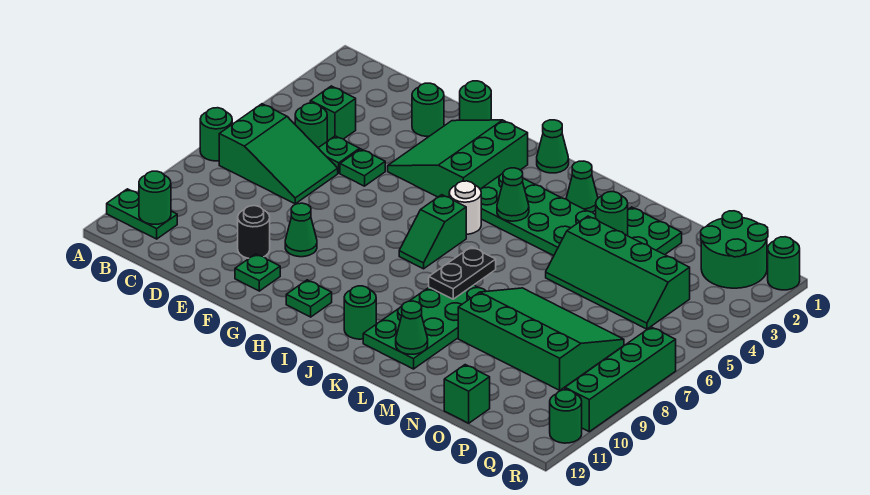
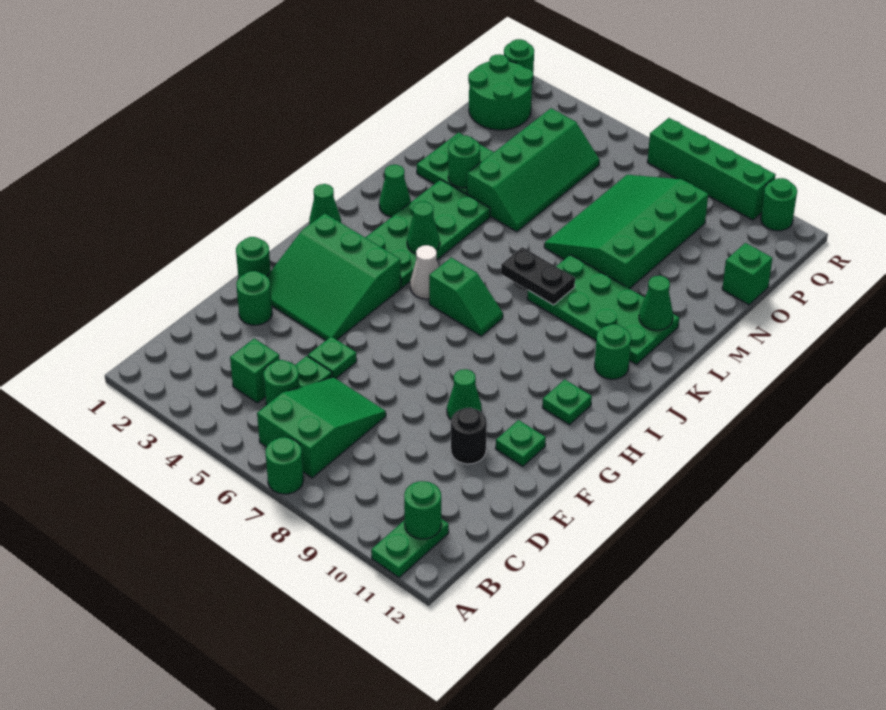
white round brick I5 level 1 -> white cone I5 level 1

